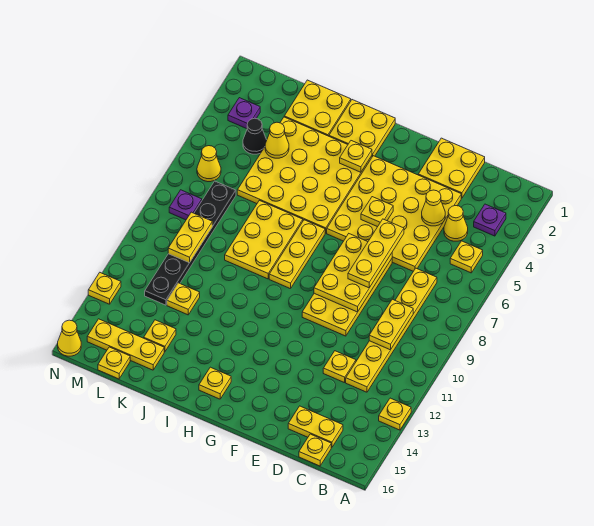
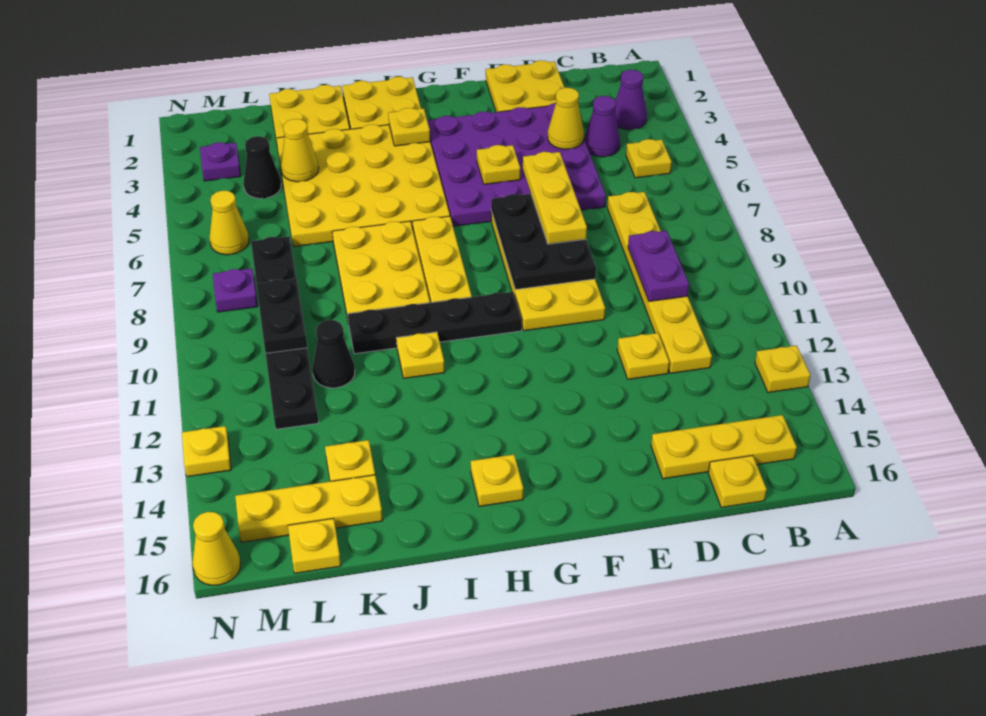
purple plate B3 level 1 -> purple cone B3 level 1
yellow cone C4 level 1 -> purple cone C4 level 1
yellow plate C9:C10 level 2 -> purple plate C9:C10 level 2
yellow plate C15:D15 level 1 -> yellow plate B15:D15 level 1
yellow plate D3:G6 level 1 -> purple plate D3:G6 level 1
yellow plate E7:F9 level 2 -> black plate E7:F9 level 2
none -> black plate G10:J10 level 1
none -> black cone K11 level 1
yellow plate K12 level 1 -> yellow plate I11 level 1
yellow plate L9:L10 level 2 -> black plate L9:L10 level 2

